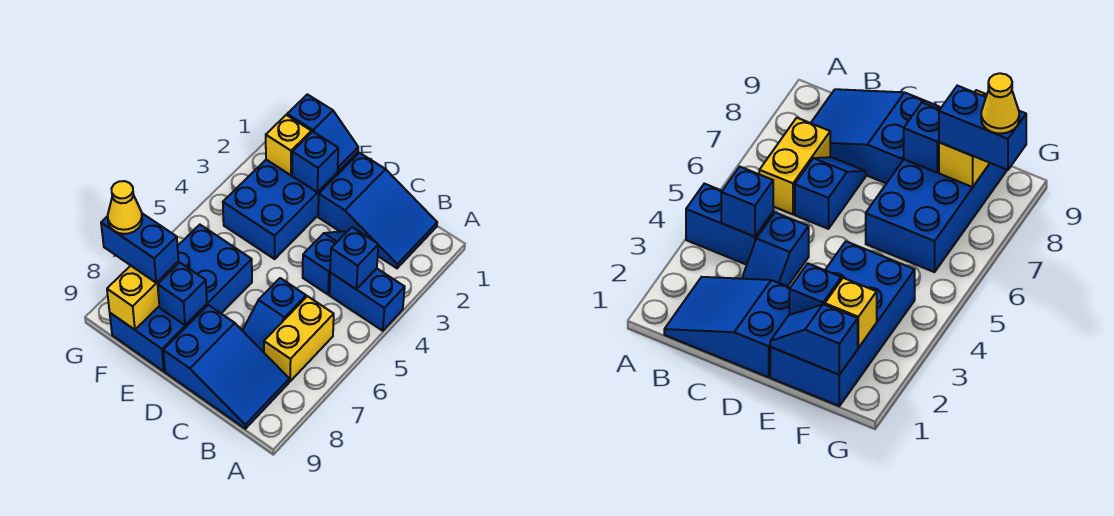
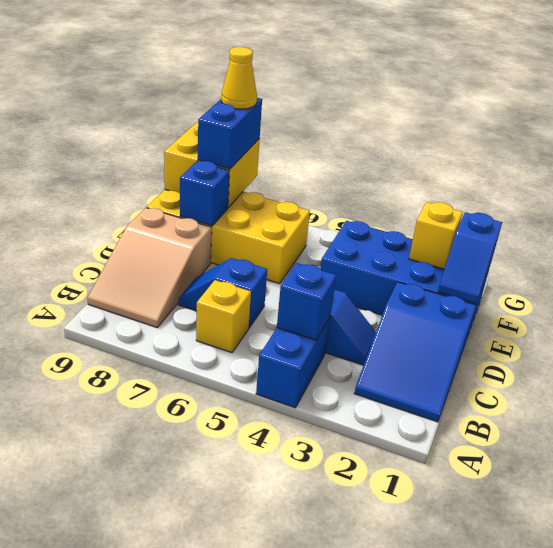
yellow brick B6:B7 level 1 -> yellow brick B6 level 1
blue slope B8:D9 level 1 top D -> tan slope B8:D9 level 1 top D
blue brick E2 level 2 -> none
blue brick E6:F9 level 1 -> yellow brick E6:F9 level 1
yellow brick F8:F9 level 2 -> yellow brick F8:G9 level 2

